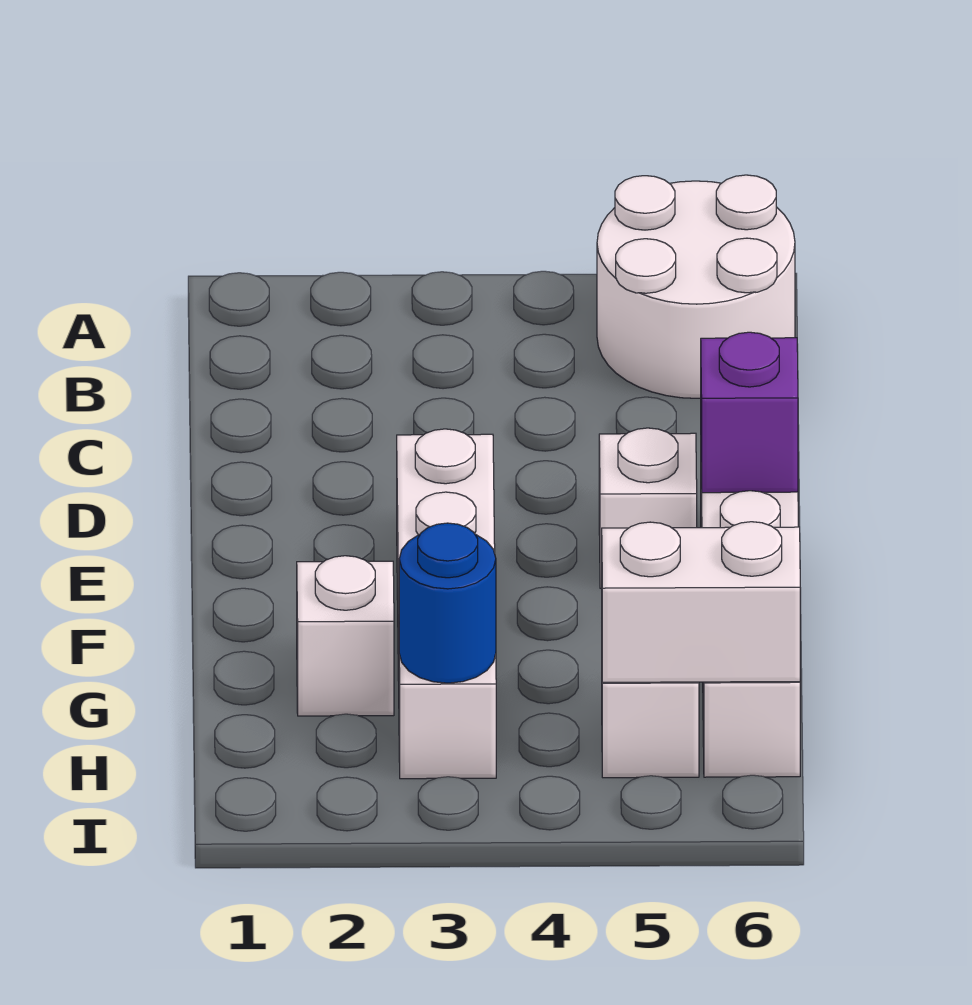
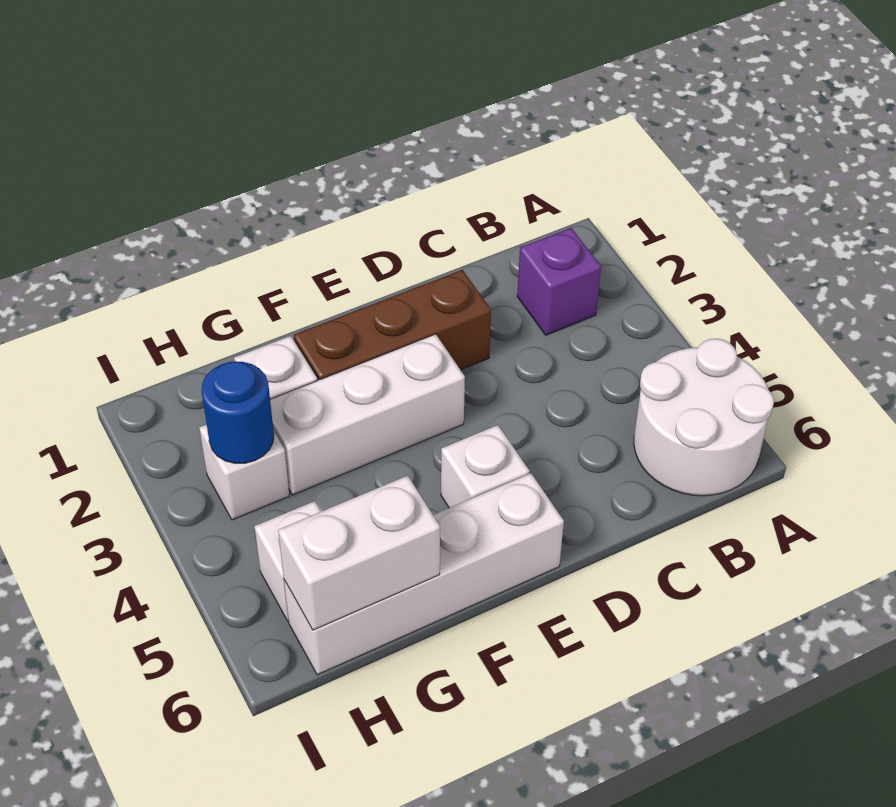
none -> brown brick D2:F2 level 1
purple brick E6 level 2 -> purple brick B2 level 1
white brick H5:H6 level 2 -> white brick G6:H6 level 2

